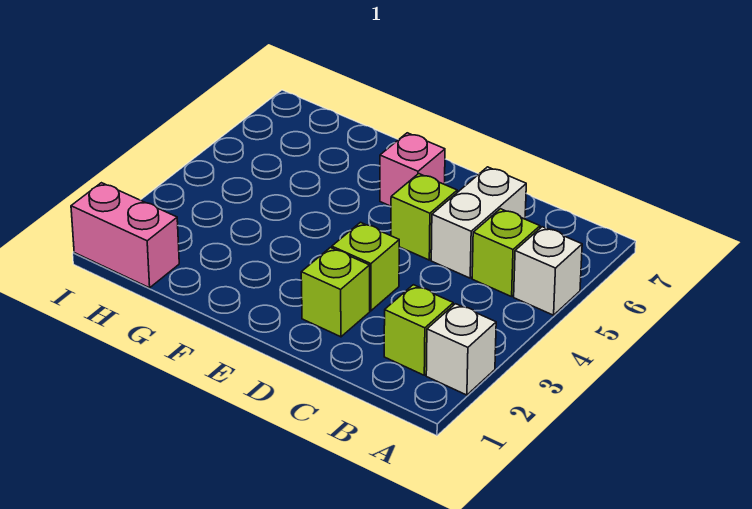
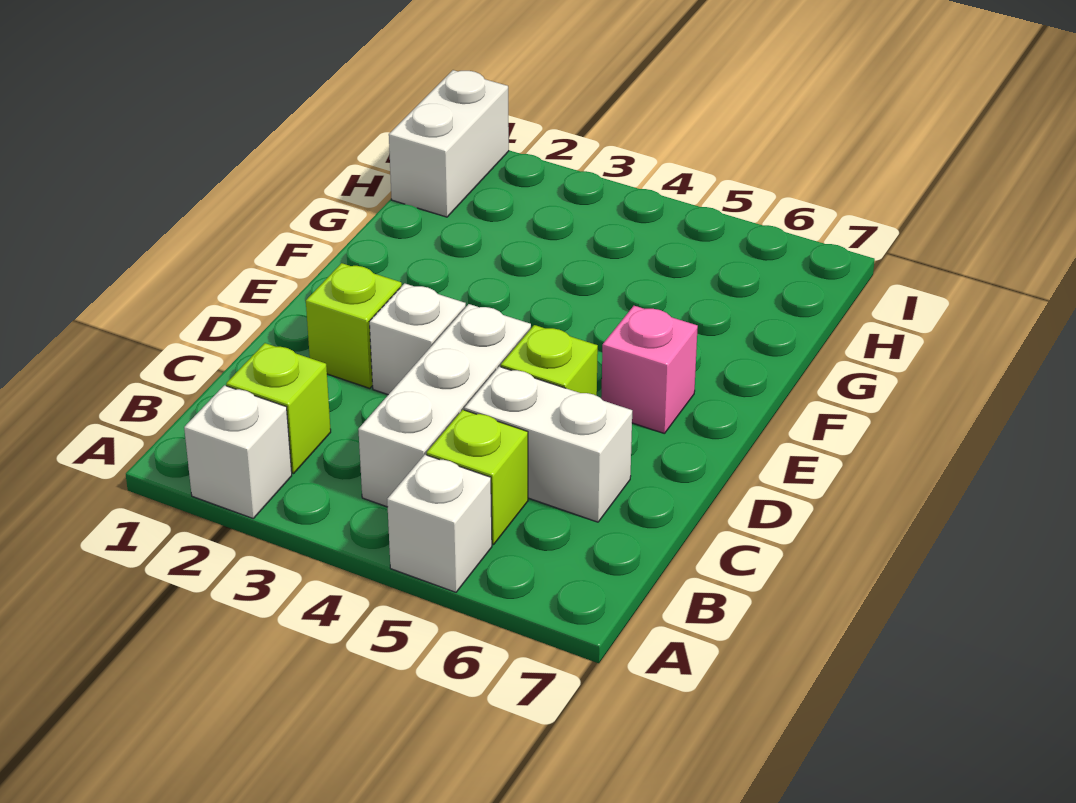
none -> white brick B4:D4 level 1
lime brick D3 level 1 -> white brick D3 level 1
pink brick H1:I1 level 1 -> white brick H1:I1 level 1

